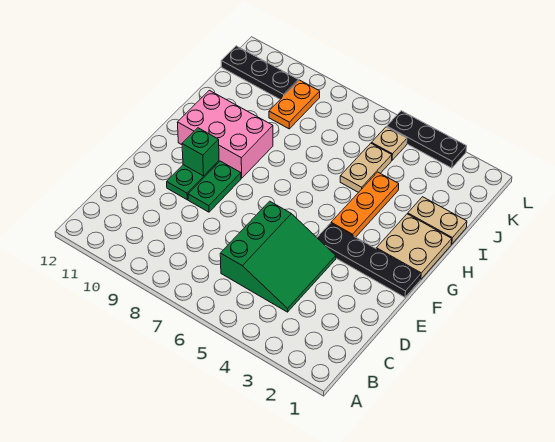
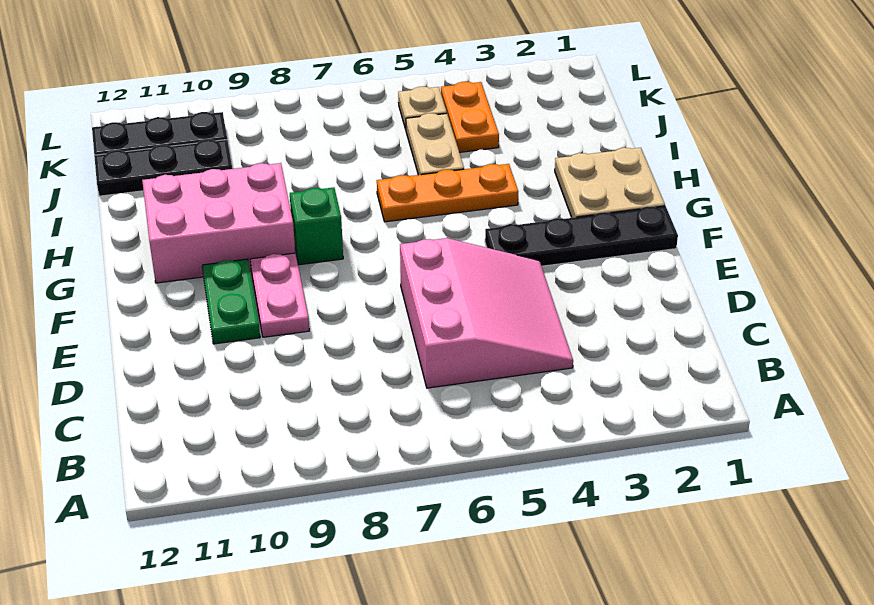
green slope C4:E6 level 1 top 6 -> pink slope C4:E6 level 1 top 6
green plate E9:F9 level 1 -> pink plate E9:F9 level 1
green brick F10 level 2 -> green brick G8 level 1
orange plate G4:I4 level 1 -> orange plate H4:H6 level 1
tan plate I1:I2 level 1 -> none
orange plate J9:K9 level 1 -> orange plate J4:K4 level 1
black plate L3:L5 level 1 -> black plate J10:J12 level 1

